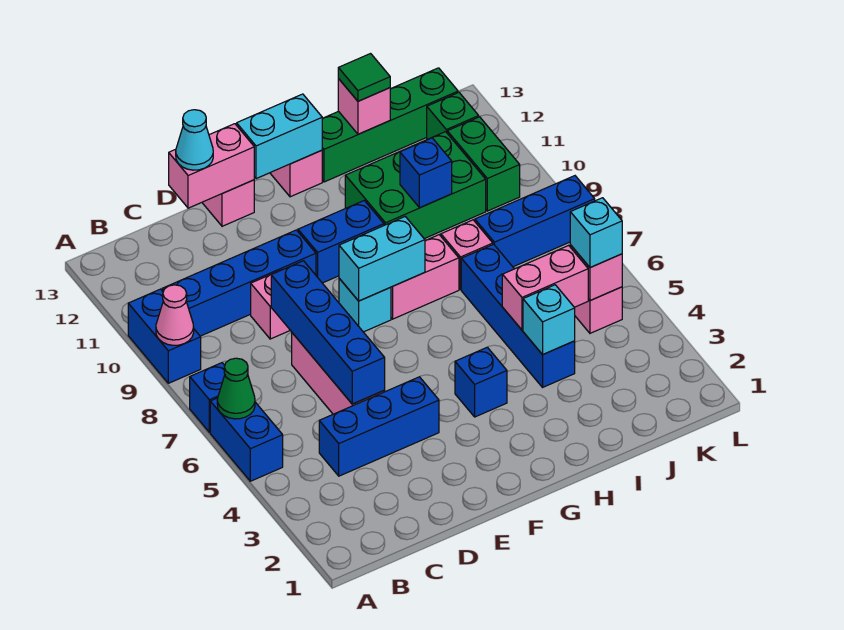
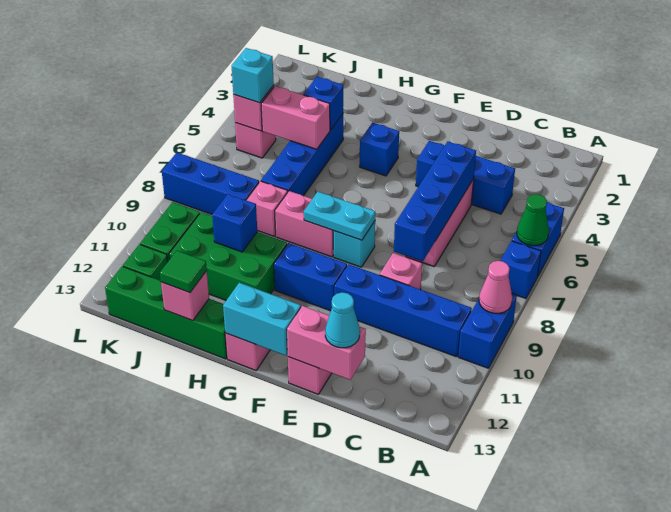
cyan brick F8:G8 level 2 -> cyan plate F8:G8 level 2
cyan brick I4 level 2 -> blue brick I4 level 2

